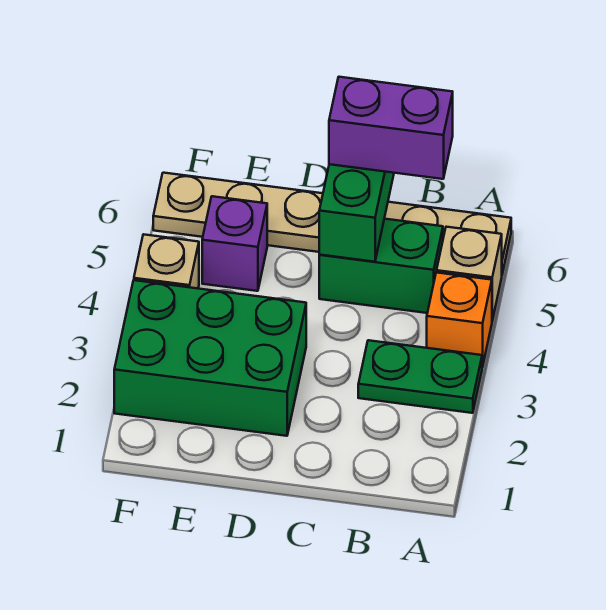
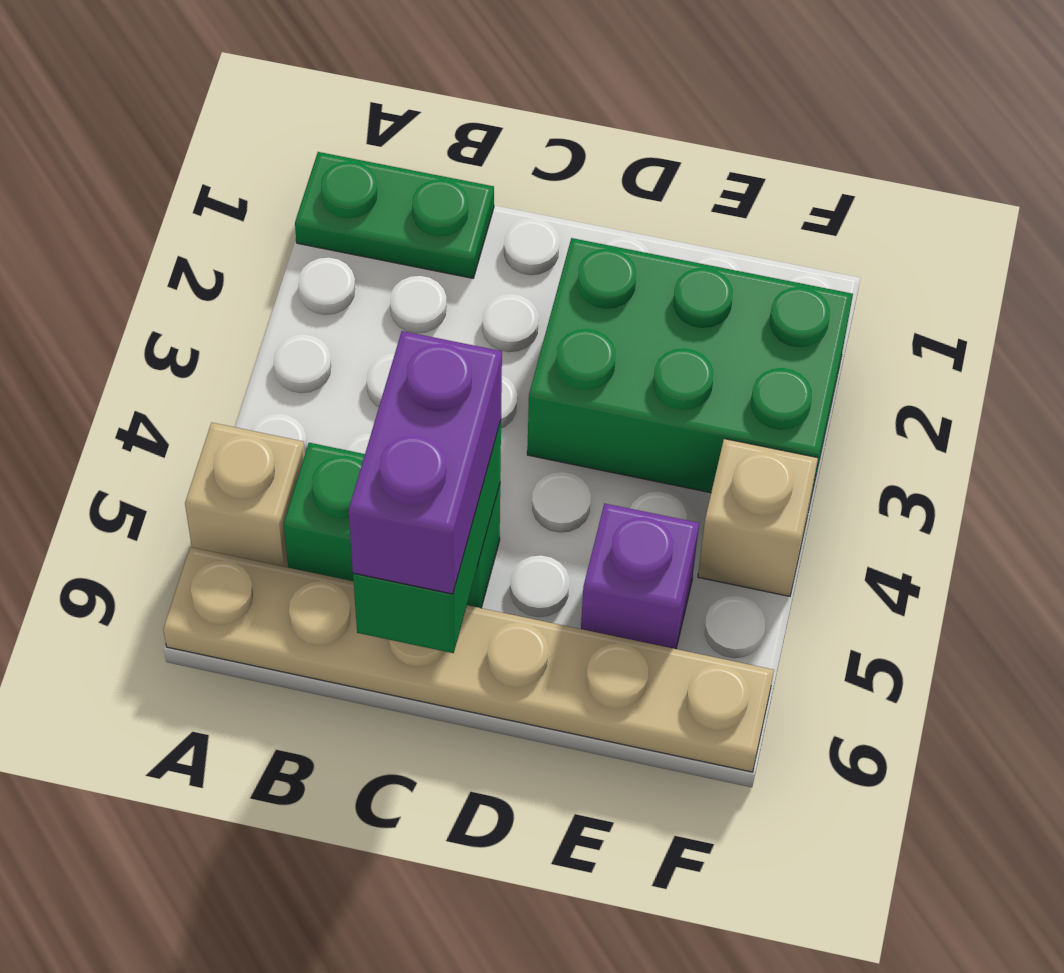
green plate A3:B3 level 1 -> green plate A1:B1 level 1
orange brick A4 level 1 -> none
purple brick B6:C6 level 3 -> purple brick C5:C6 level 3

